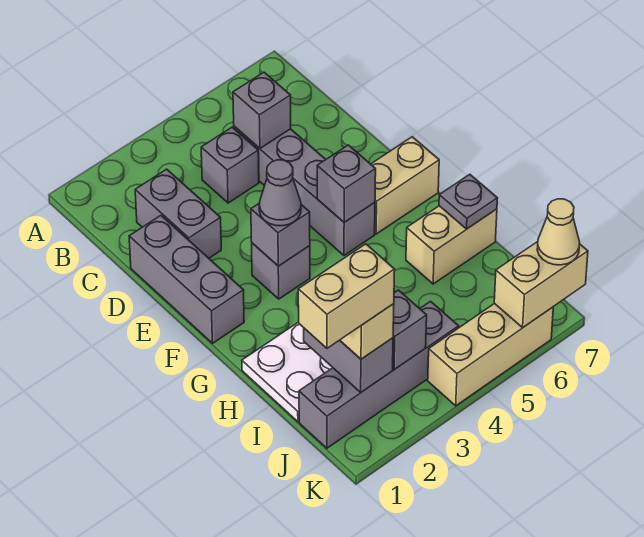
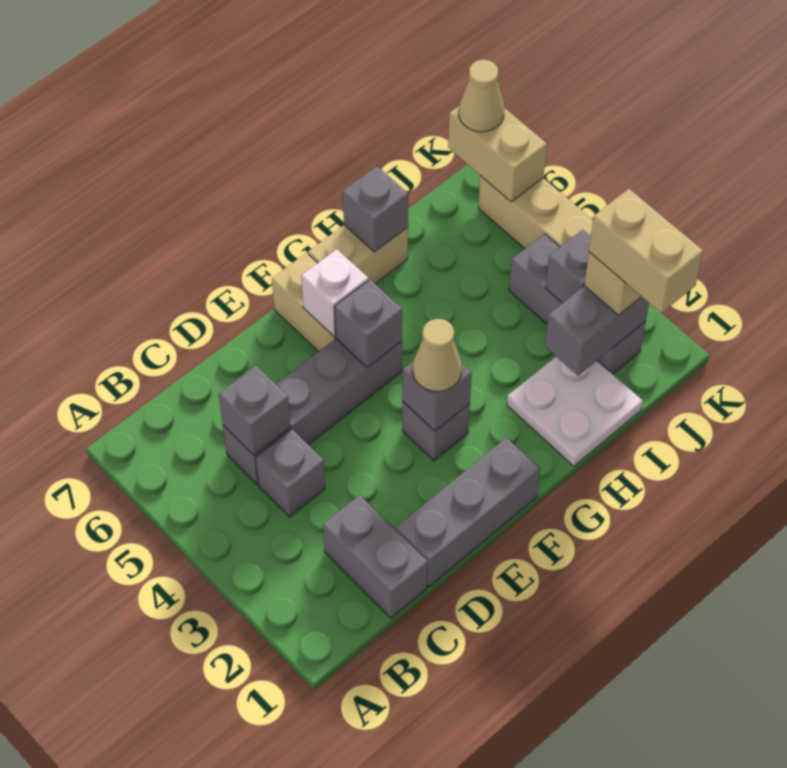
grey brick C2:D2 level 1 -> grey brick C1:C2 level 1
grey cone F3 level 3 -> tan cone F3 level 3
none -> white brick F6 level 2
tan brick H6:H7 level 1 -> tan brick G7:H7 level 1
grey plate H7 level 2 -> grey brick H7 level 2
grey brick J1:J4 level 1 -> grey brick J2:J4 level 1

